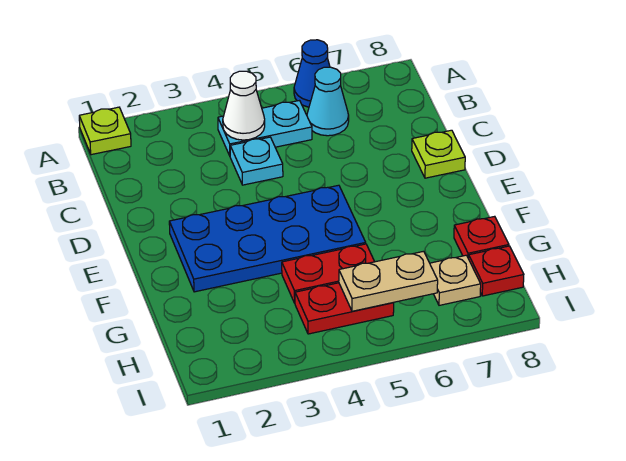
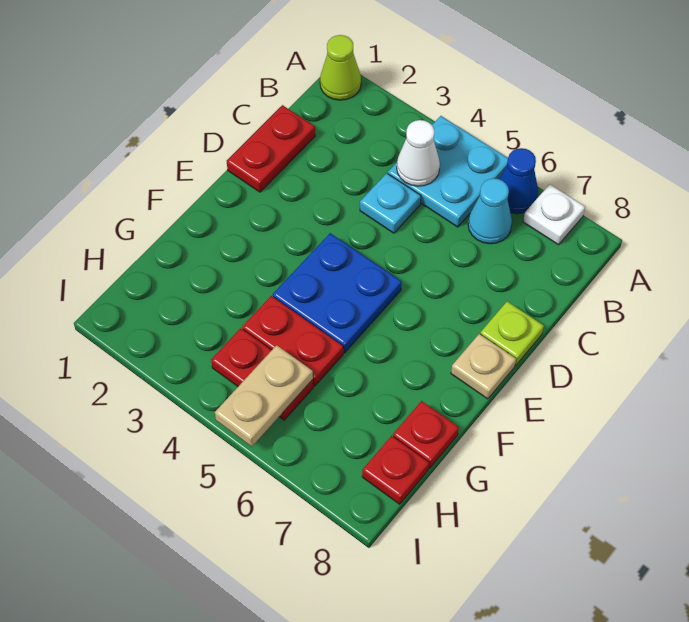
lime plate A1 level 1 -> lime cone A1 level 1
none -> white plate A7 level 1
cyan plate B4:B5 level 1 -> cyan plate A4:B5 level 1
none -> red plate C1:D1 level 1
blue plate E2:F5 level 1 -> blue plate E4:F5 level 1
tan plate H5:H6 level 2 -> tan plate H5:I5 level 2
tan plate H7 level 1 -> tan plate E8 level 1

